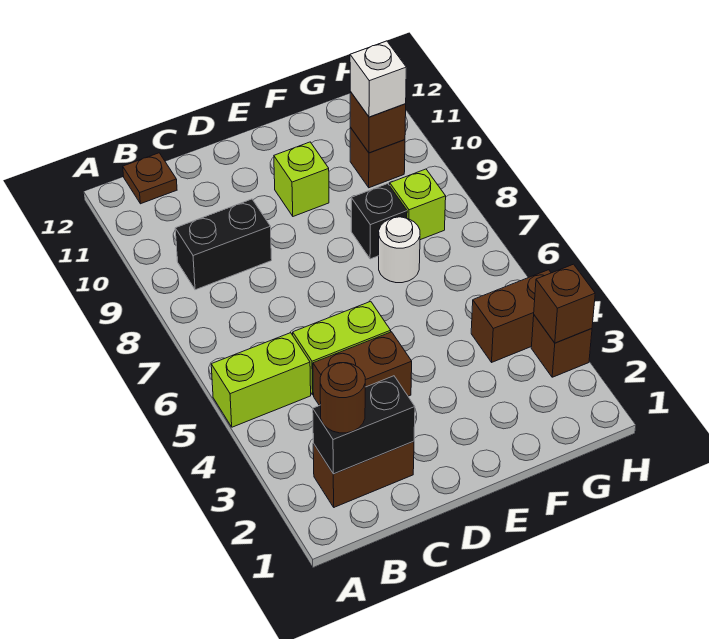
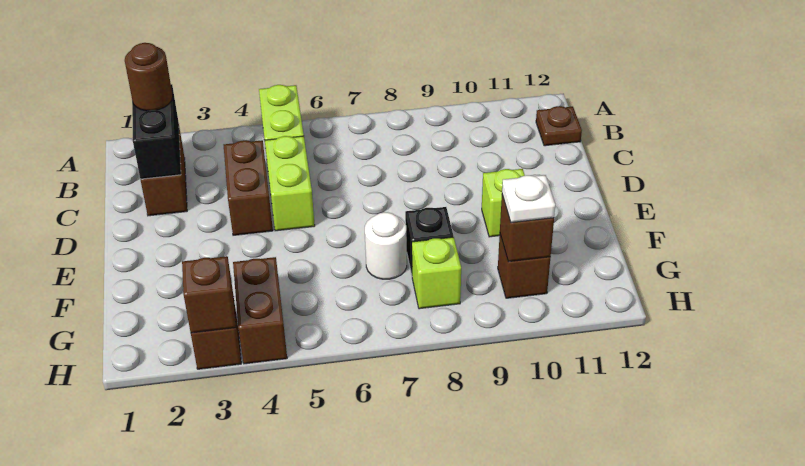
black brick B9:C9 level 1 -> none
white brick G10 level 3 -> white plate G10 level 3

